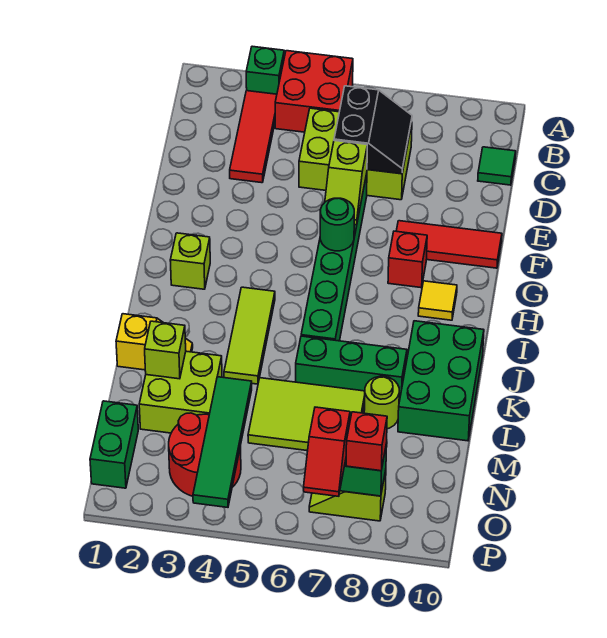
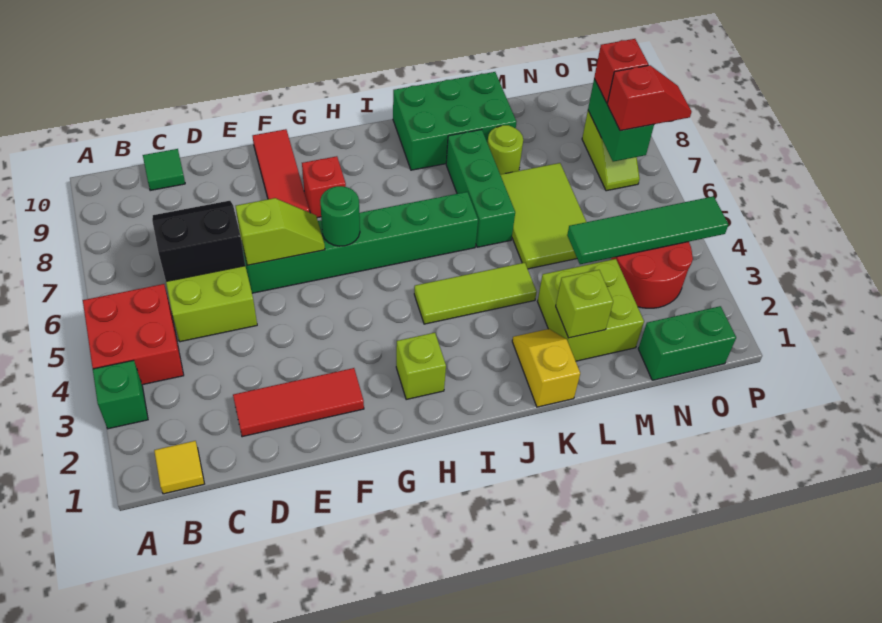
red tile B3:D3 level 1 -> red tile D2:F2 level 1
yellow tile H9 level 1 -> yellow tile B1 level 1

